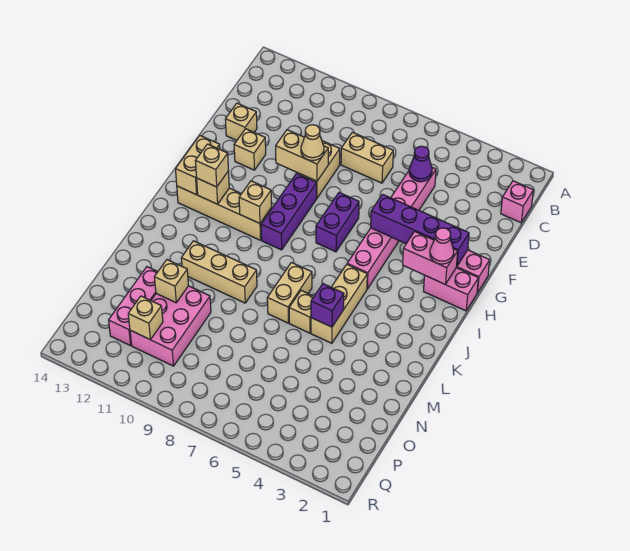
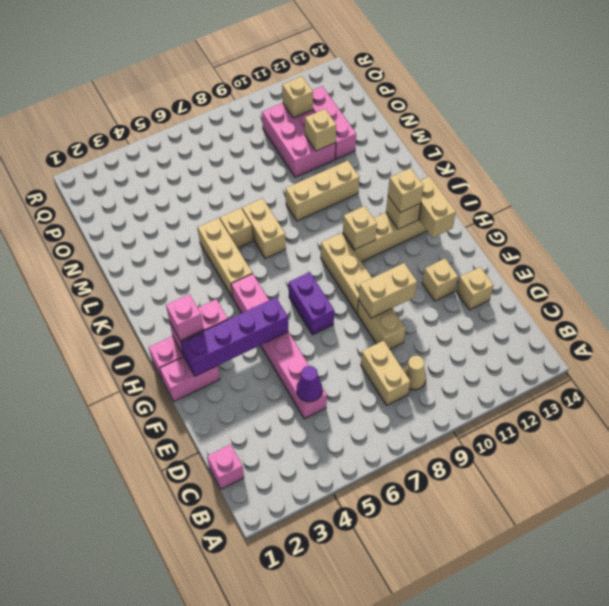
tan brick D7:D8 level 1 -> tan brick C8:D8 level 1
tan cone F9 level 3 -> tan cone C9 level 1
purple brick G9:I9 level 1 -> tan brick G9:I9 level 1
pink cone H2 level 3 -> pink brick H2 level 3
purple brick L5 level 2 -> none

